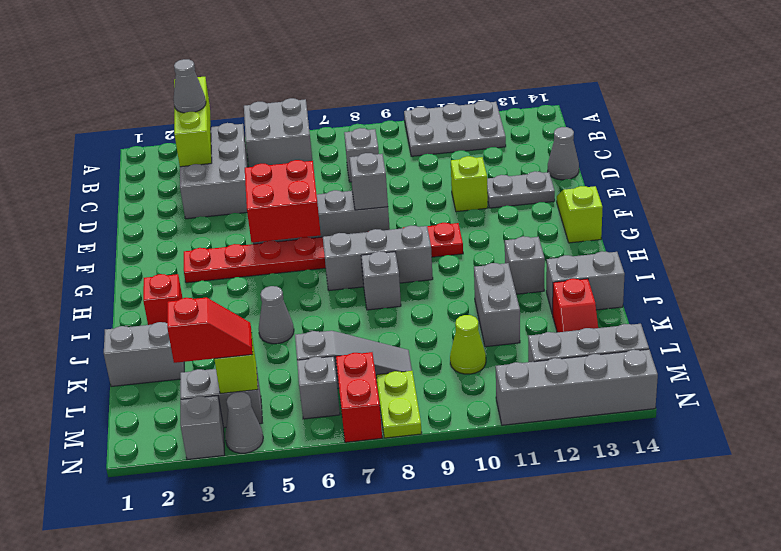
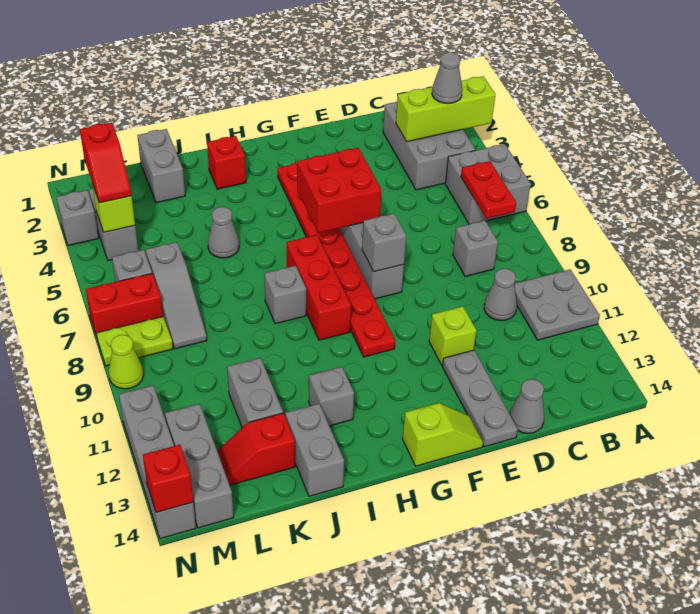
grey plate A10:B12 level 1 -> grey plate A10:B11 level 1
grey brick B3:D4 level 1 -> grey brick B2:C4 level 1
none -> red plate B6:B7 level 2
grey plate E12:E13 level 1 -> grey plate E12:E14 level 1
grey brick H7:H9 level 1 -> red brick H7:H9 level 1
grey brick J11:K11 level 1 -> grey brick K11:K12 level 1
lime cone L10 level 1 -> lime cone N9 level 1
grey cone N4 level 1 -> grey cone C10 level 1
none -> red brick N14 level 2

